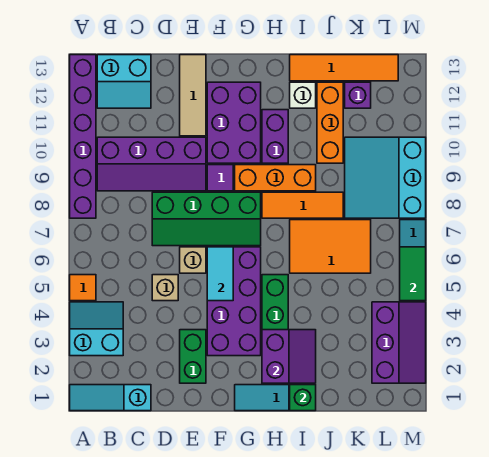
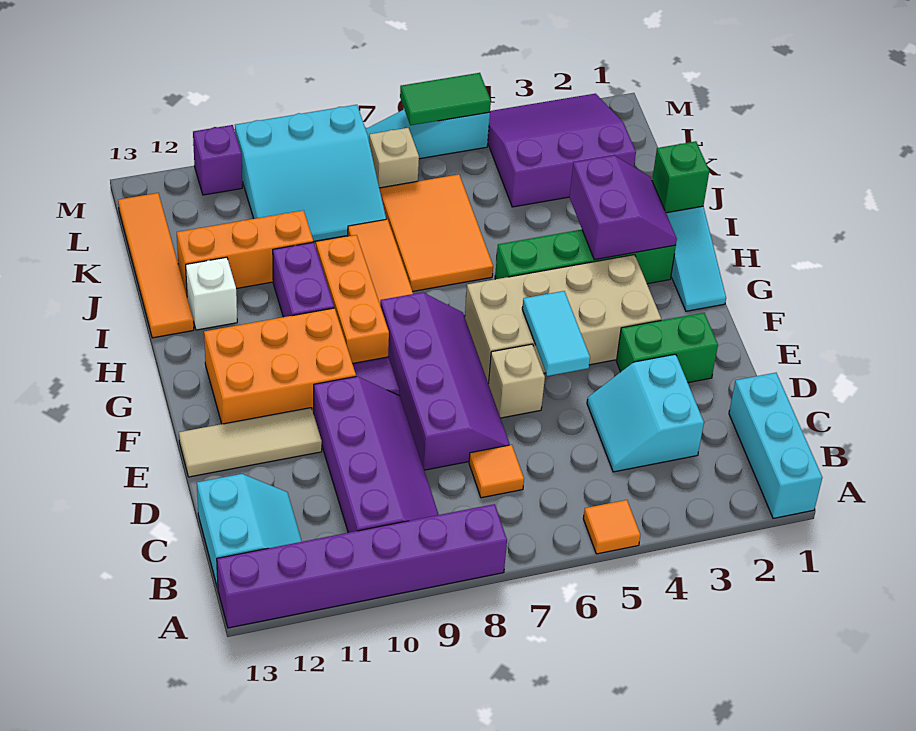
cyan slope A1:C1 level 1 top C -> cyan brick A1:C1 level 1
cyan slope A3:B4 level 1 top 3 -> cyan slope C3:D4 level 1 top 3
none -> orange tile C7 level 1
tan brick D5 level 1 -> tan brick L7 level 1
green slope D7:G8 level 1 top 8 -> purple slope D7:G8 level 1 top 8
purple brick F3:G6 level 1 -> tan brick F3:G6 level 1
cyan tile F5:F6 level 2 -> cyan tile E5:F5 level 2
purple brick F10:G12 level 1 -> orange brick F10:G12 level 1
purple slope H2:I3 level 2 top H -> purple slope H2:I3 level 2 top 3
purple brick H10:H11 level 1 -> purple brick H10:I10 level 1
purple brick K12 level 1 -> purple brick M11 level 1
purple slope L2:M4 level 1 top L -> purple slope K2:M4 level 1 top K

